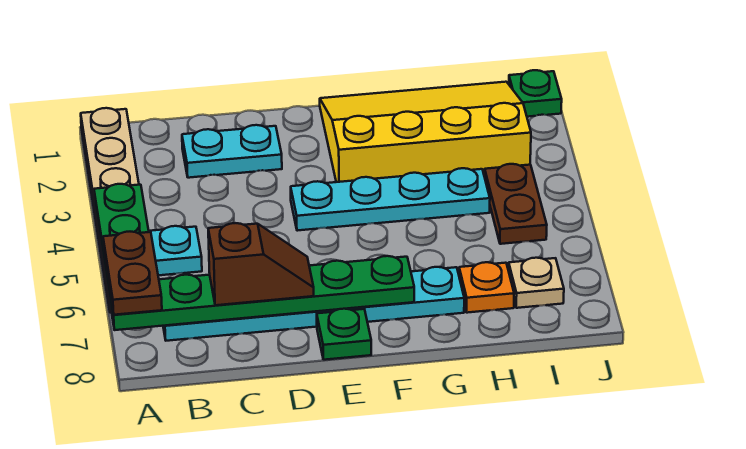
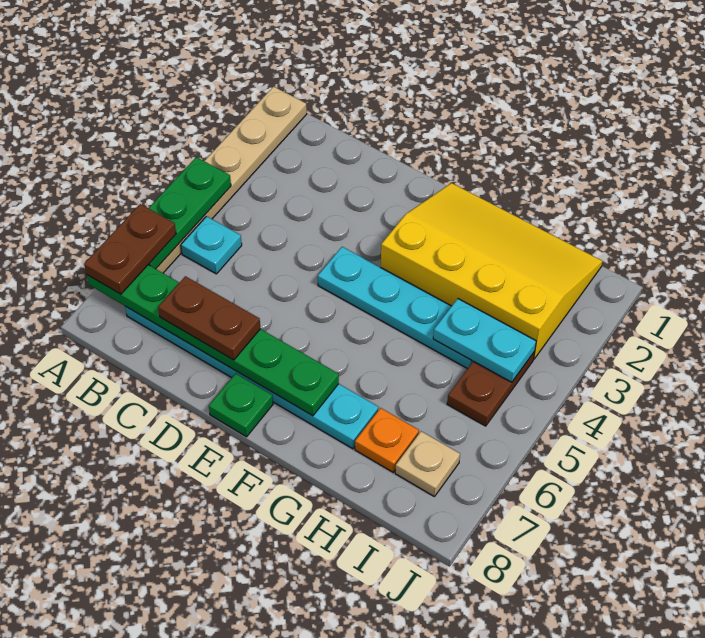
cyan plate C2:D2 level 1 -> cyan plate H4:I4 level 2
brown slope C7:D7 level 3 top C -> brown plate C7:D7 level 3
green plate J1 level 1 -> none

